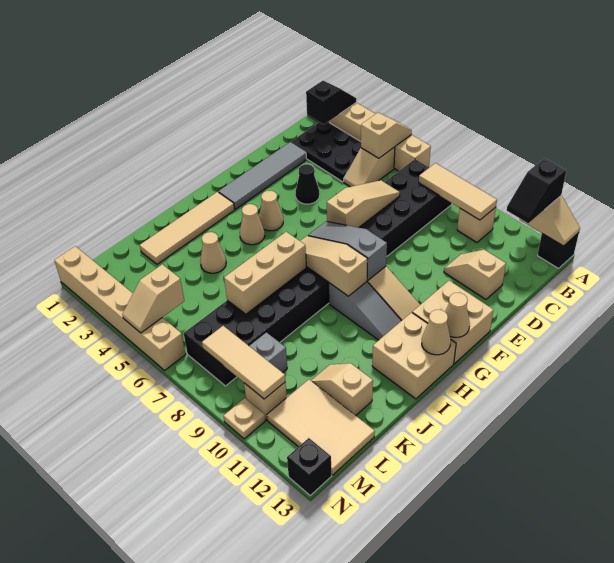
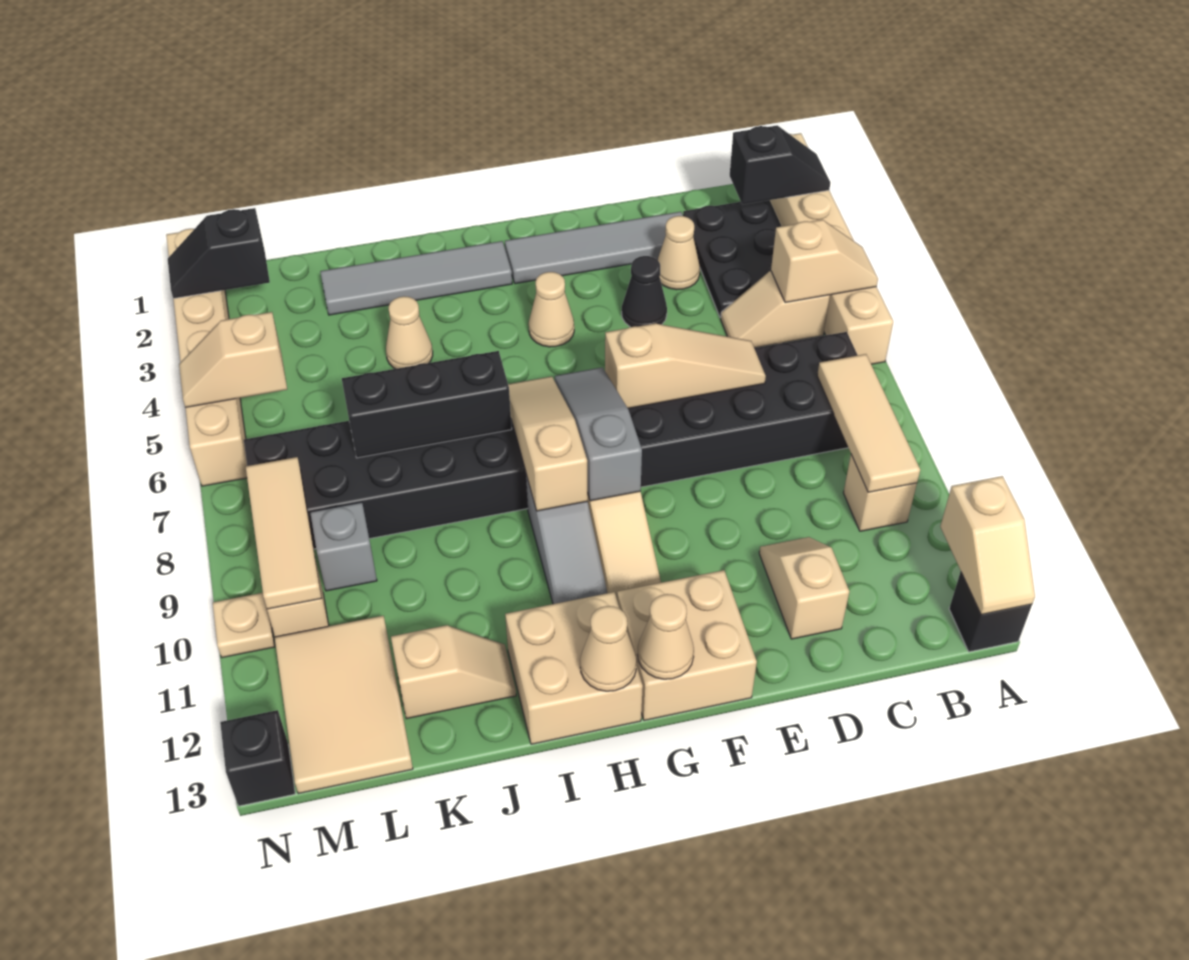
black slope A12:B12 level 3 top A -> black slope M2:N2 level 2 top M
tan tile H2:K2 level 1 -> grey tile H2:K2 level 1
tan cone H4 level 1 -> tan cone D3 level 1
tan brick I7:K7 level 2 -> black brick I7:K7 level 2
tan slope K11:K12 level 1 top 12 -> tan slope J12:K12 level 1 top K

